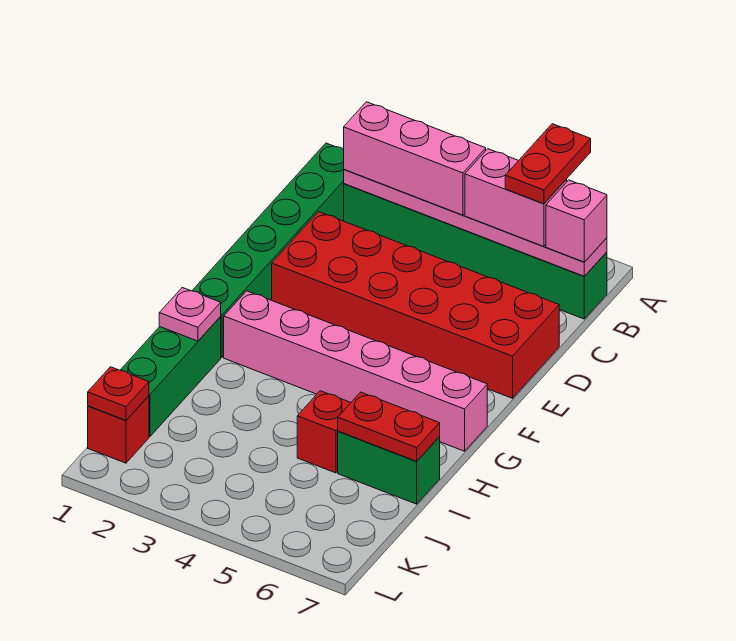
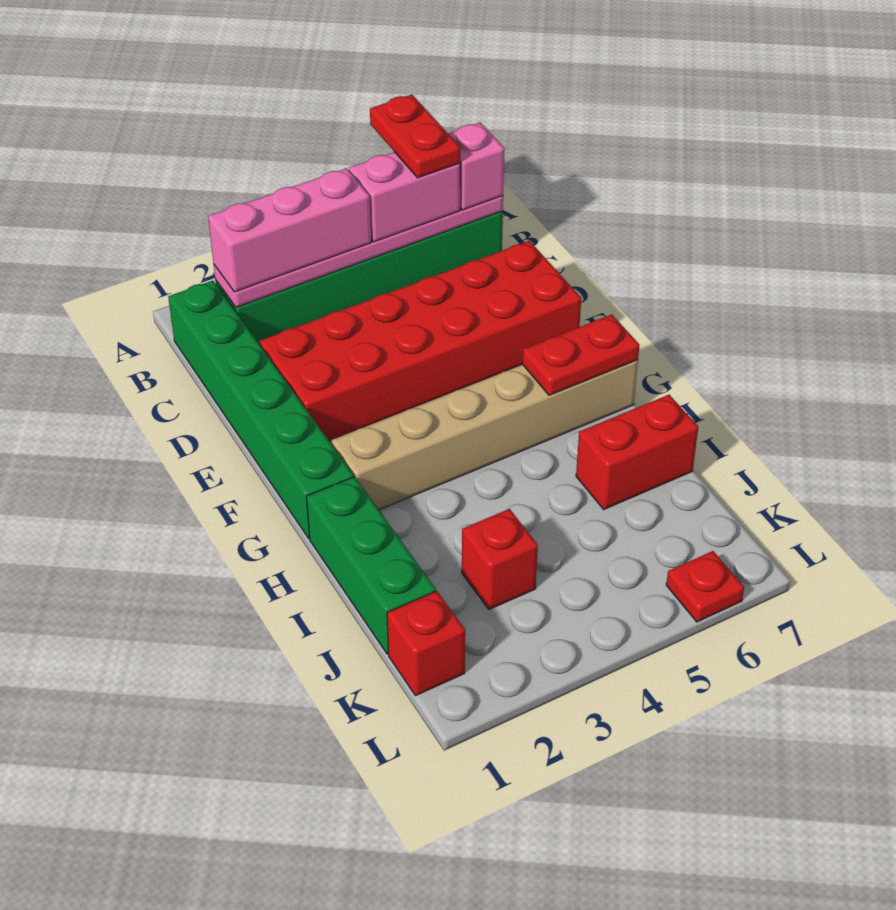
pink brick G2:G7 level 1 -> tan brick G2:G7 level 1
pink plate H1 level 2 -> none
red brick I5 level 1 -> red brick J3 level 1
green brick I6:I7 level 1 -> red brick I6:I7 level 1
red plate I6:I7 level 2 -> red plate G6:G7 level 2
red plate K1 level 2 -> red plate L6 level 1

